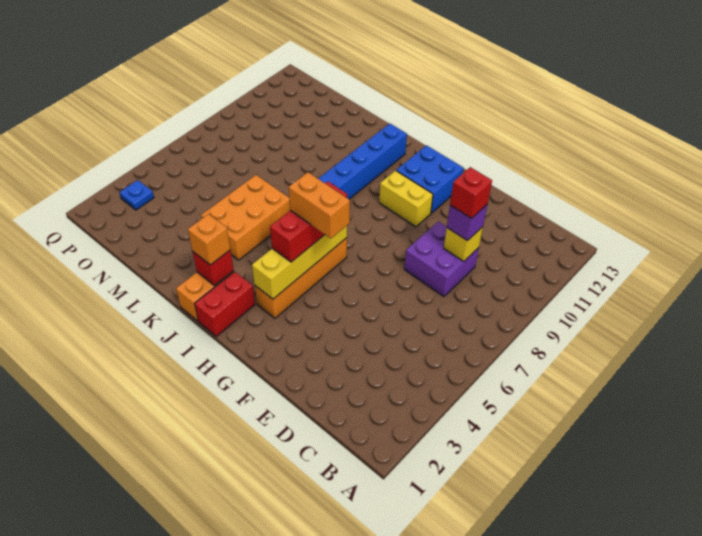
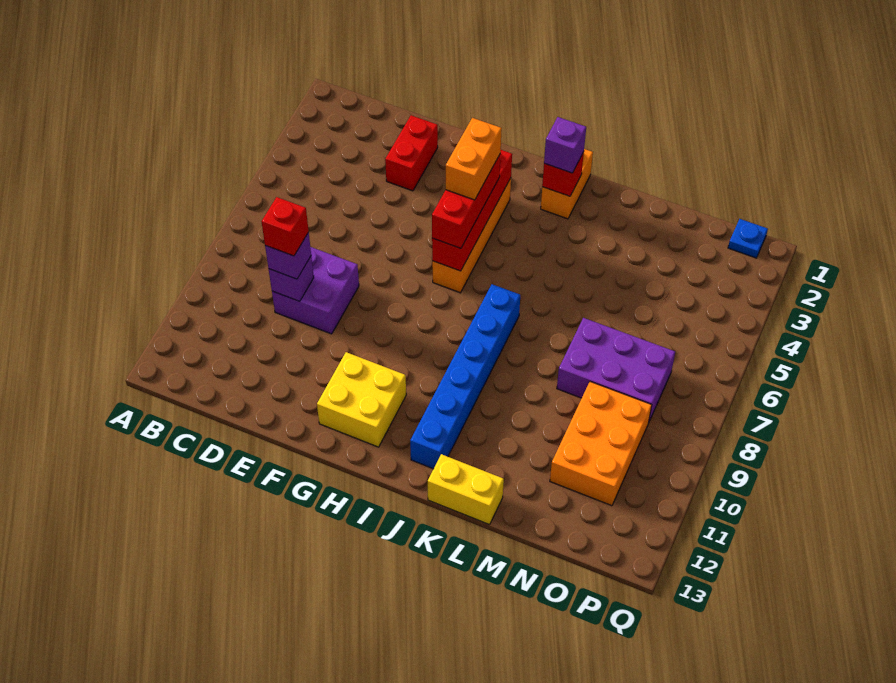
yellow brick D9 level 2 -> purple brick D9 level 2
orange brick G5:H5 level 4 -> orange brick H4:H5 level 4
yellow brick G10:H10 level 1 -> yellow brick K13:L13 level 1
blue brick G11:H12 level 1 -> yellow brick G11:H12 level 1
yellow brick H3:H6 level 2 -> red brick H3:H6 level 2
red brick I1:I2 level 1 -> red brick E2:E3 level 1
orange brick J2 level 3 -> purple brick J2 level 3
orange brick K4:L6 level 1 -> orange brick N9:O11 level 1
none -> purple brick M7:O8 level 1
blue plate P3 level 1 -> blue plate P1 level 1

